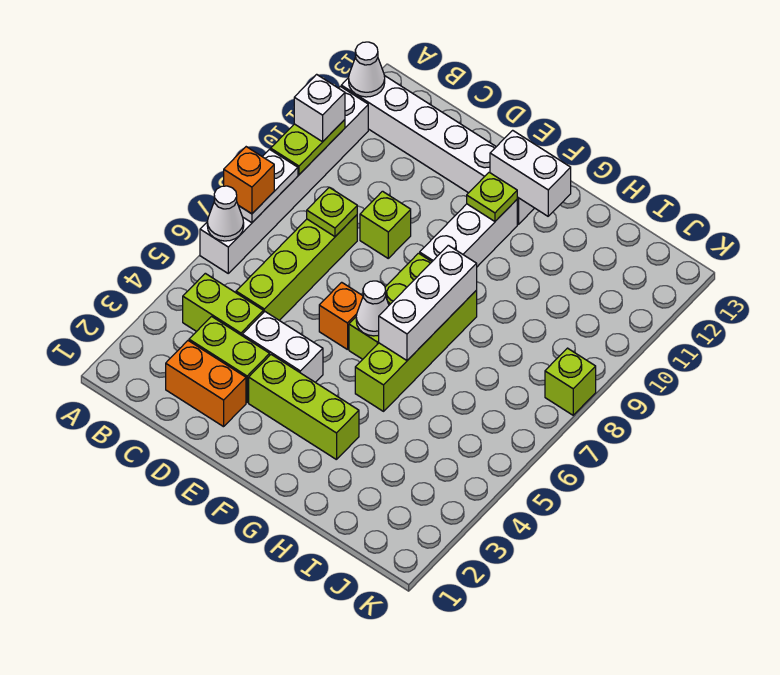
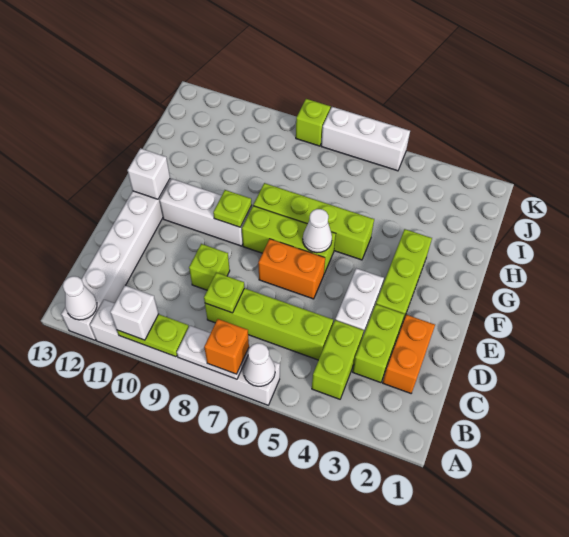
orange brick E6 level 1 -> orange brick E6:E7 level 1
lime plate F11 level 2 -> lime plate F9 level 2
white brick F12:G12 level 2 -> white brick F12 level 2
white brick G6:G8 level 2 -> white brick K5:K7 level 1

